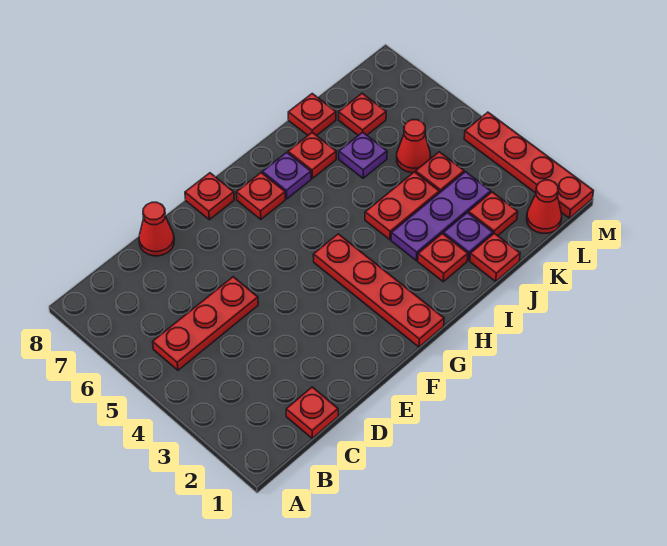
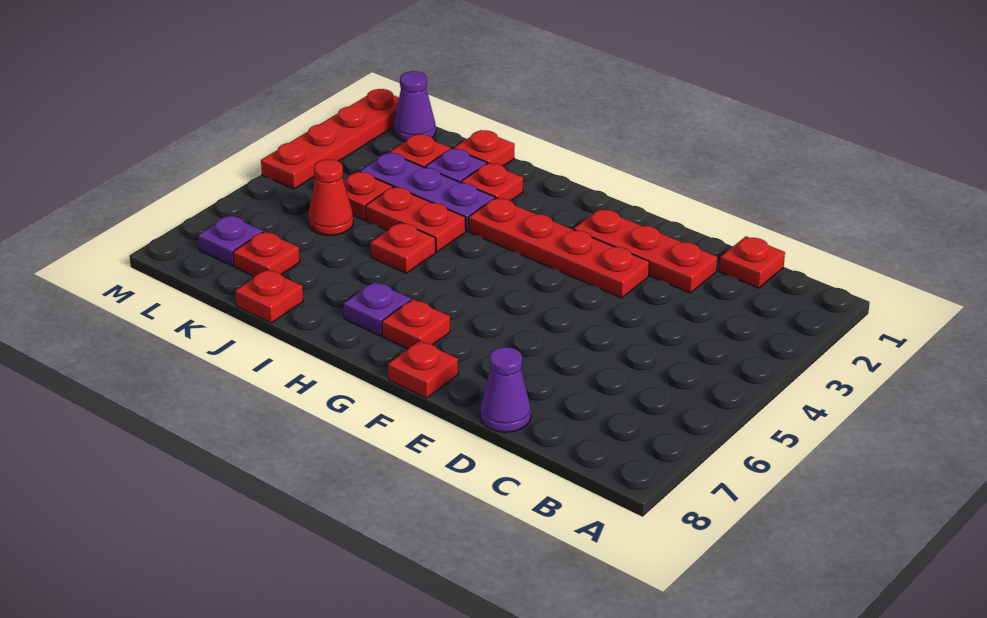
red plate B5:D5 level 1 -> red plate D2:F2 level 1
red cone D8 level 1 -> purple cone D8 level 1
red plate G1:G4 level 1 -> red plate E3:H3 level 1
red plate I7 level 1 -> red plate I5 level 1
purple plate J6 level 1 -> purple plate L7 level 1
red cone L1 level 1 -> purple cone L1 level 1

